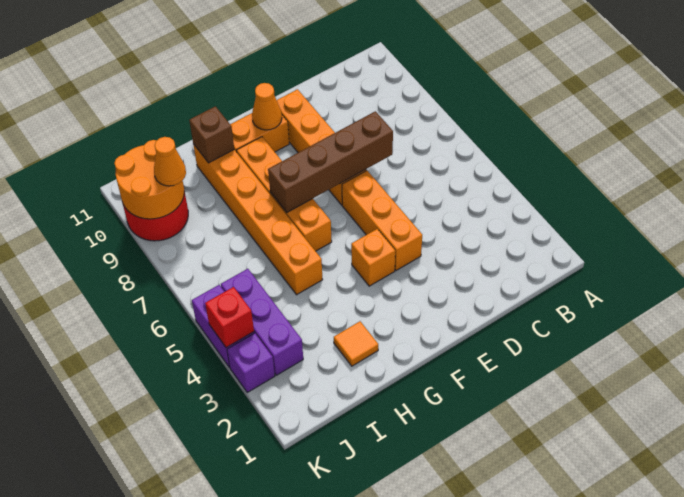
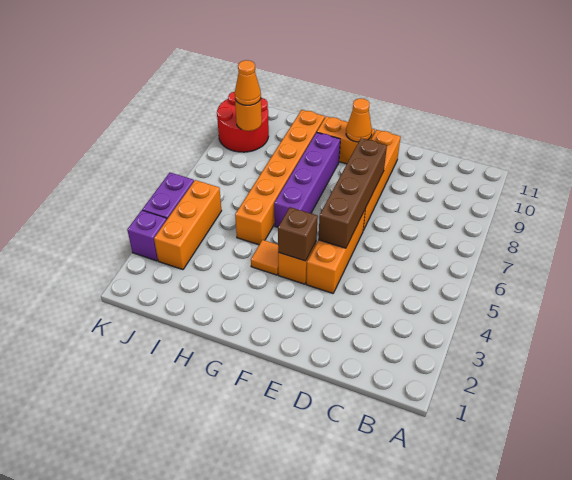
brown brick D7:G7 level 2 -> brown brick E5:E8 level 2
orange brick G6:G9 level 1 -> purple brick G6:G9 level 1
orange tile H2 level 1 -> orange tile G4 level 1
brown brick H10 level 2 -> brown brick F4 level 2
purple brick J3:J5 level 1 -> orange brick J3:J5 level 1
orange round brick J9:K10 level 2 -> orange round brick J9 level 2
red brick K4 level 2 -> none

